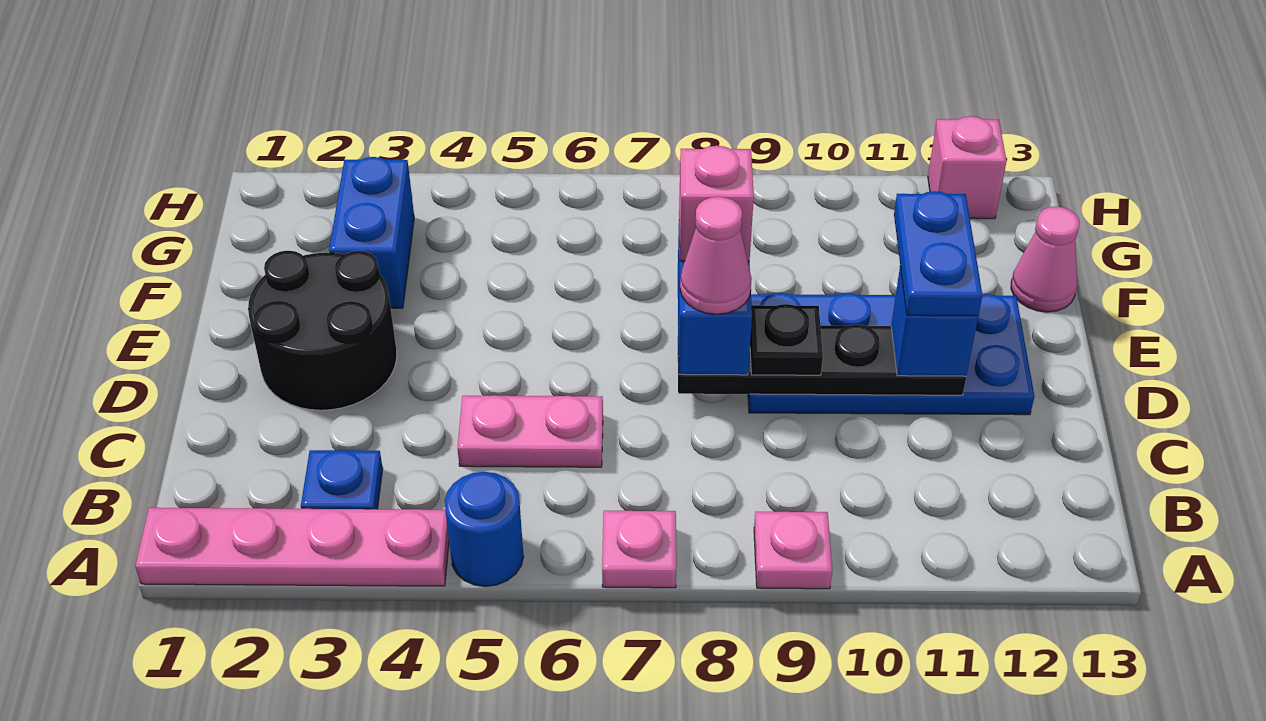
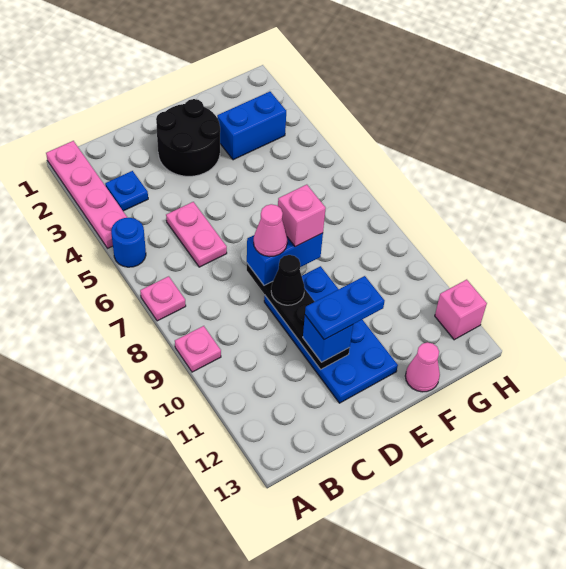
black plate D9 level 3 -> black cone D9 level 3

